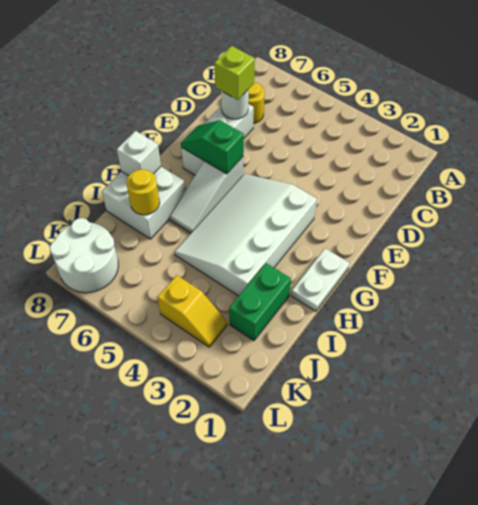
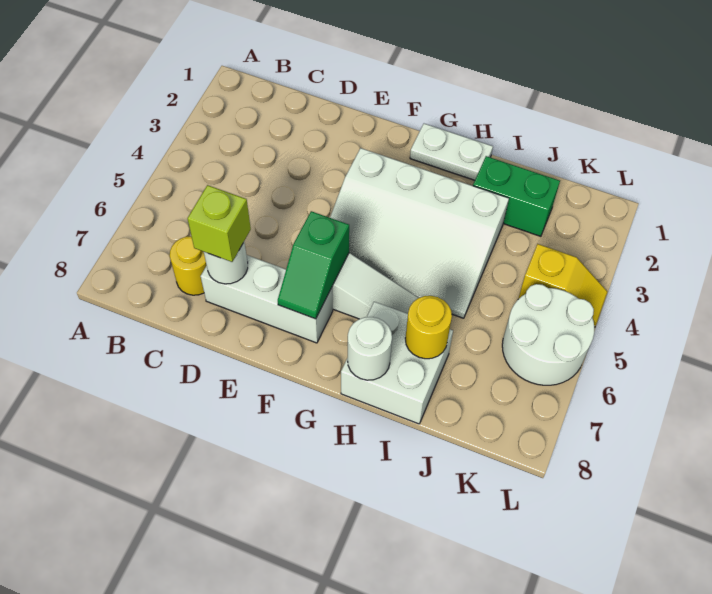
white brick H8 level 2 -> white round brick H8 level 2
yellow slope K3:K4 level 1 top 4 -> yellow slope K4:L4 level 1 top K
white round brick K7:L8 level 1 -> white round brick K5:L6 level 1

